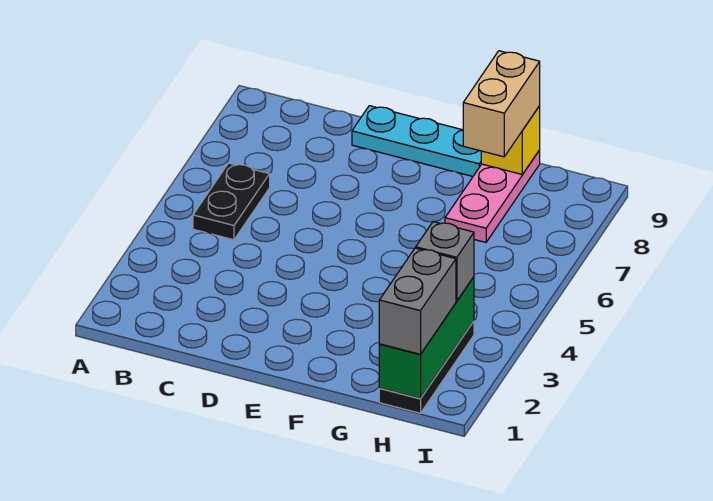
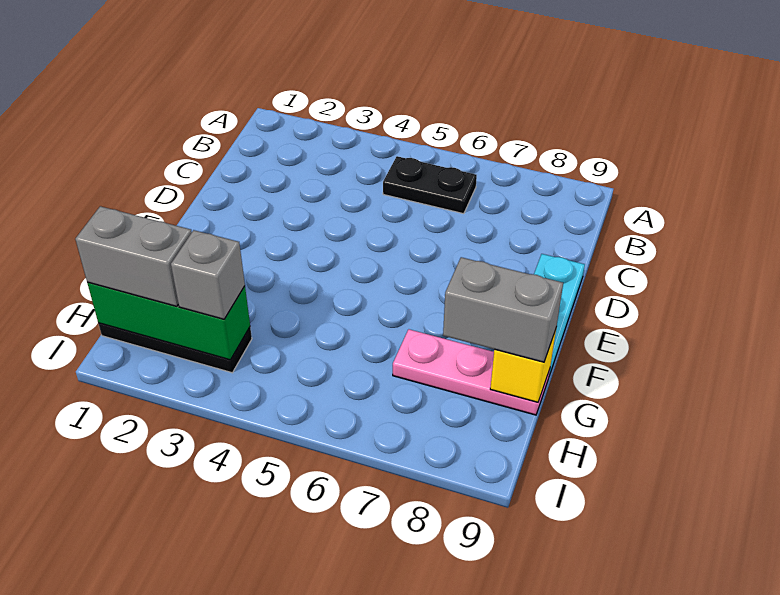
tan brick G8:G9 level 3 -> grey brick G8:G9 level 3

